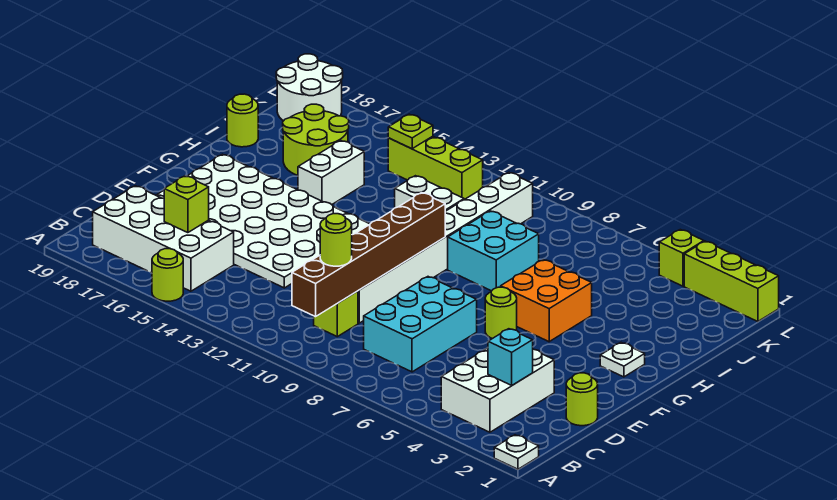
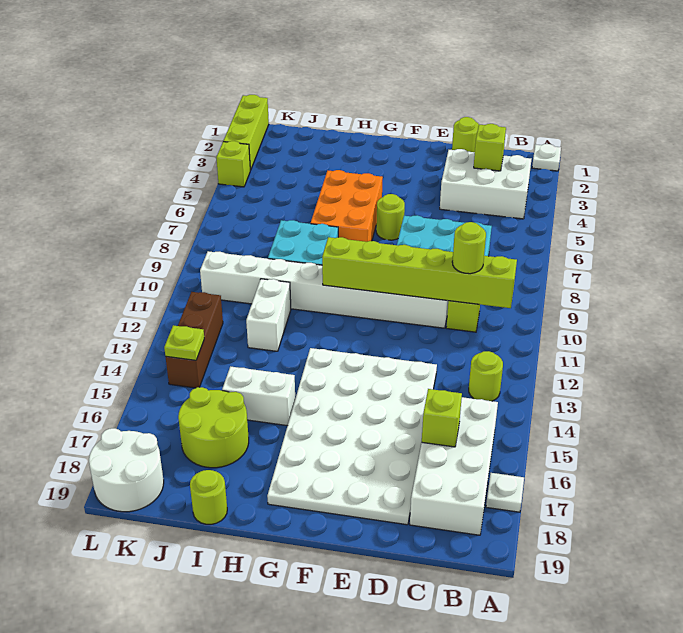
lime round brick A15 level 1 -> lime round brick B13 level 1
brown brick B10:G10 level 2 -> lime brick B10:G10 level 2
cyan brick C3 level 2 -> lime brick C3 level 2
white plate G2 level 1 -> white plate A17 level 1
orange brick G5:H6 level 1 -> orange brick G5:H7 level 1
lime brick K12:K14 level 1 -> brown brick K12:K14 level 1

